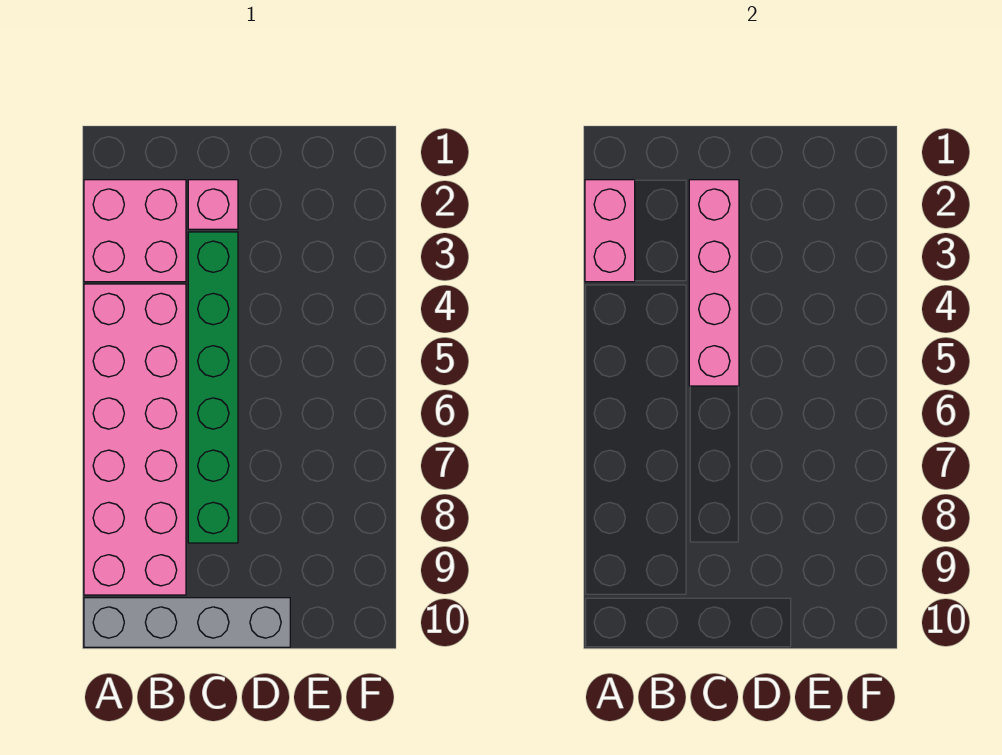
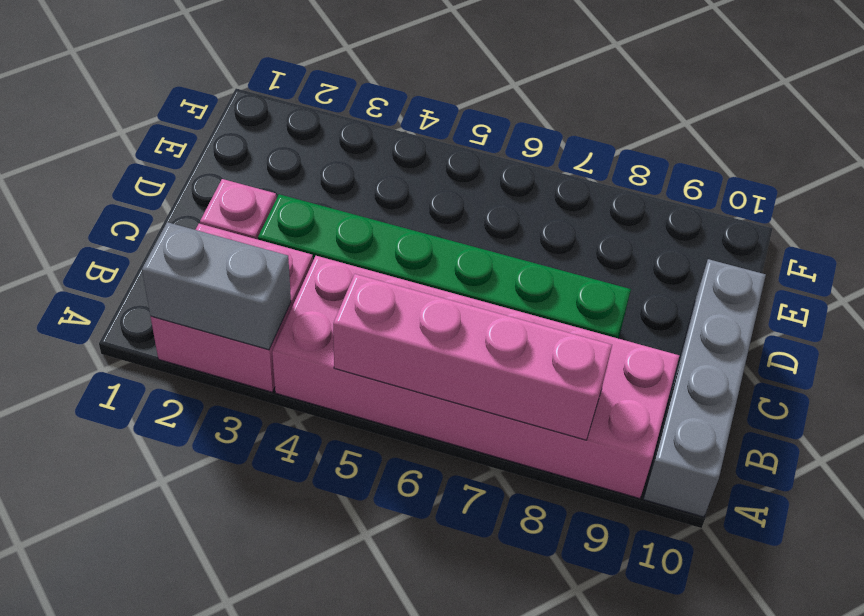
pink brick A2:A3 level 2 -> grey brick A2:A3 level 2
pink brick C2:C5 level 2 -> pink brick A5:A8 level 2

